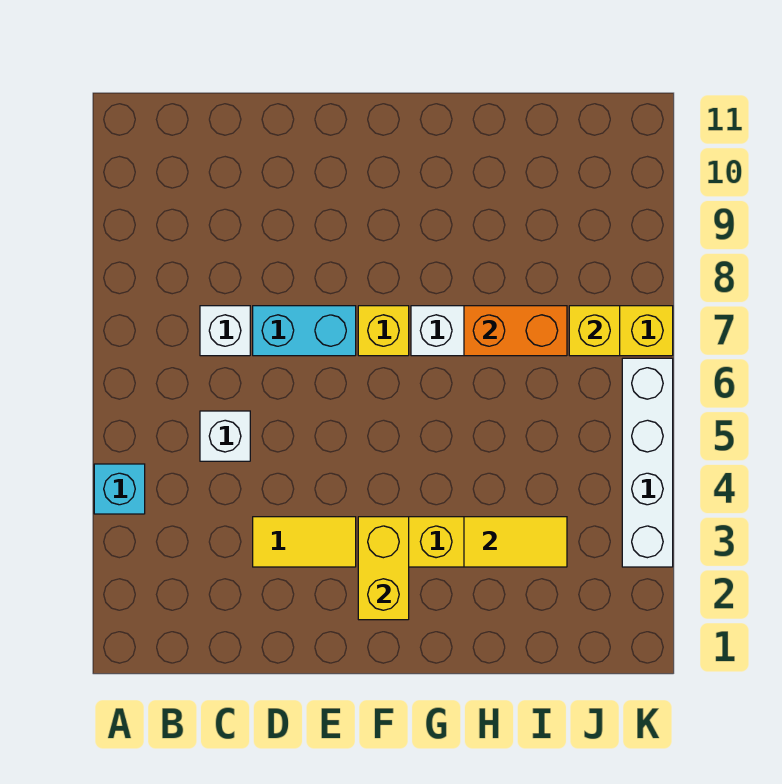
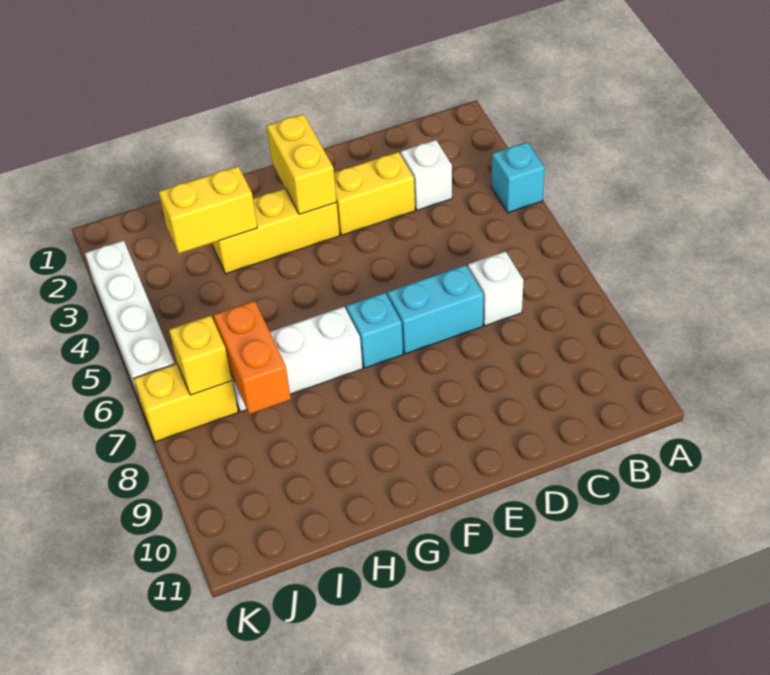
white brick C5 level 1 -> white brick C3 level 1
yellow tile D3:E3 level 1 -> yellow brick D3:E3 level 1
yellow brick F7 level 1 -> cyan brick F7 level 1
yellow tile H3:I3 level 2 -> yellow brick H3:I3 level 2
orange brick H7:I7 level 2 -> orange brick I7:I8 level 2

